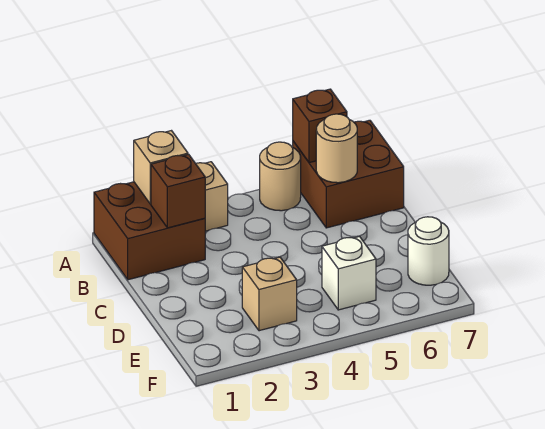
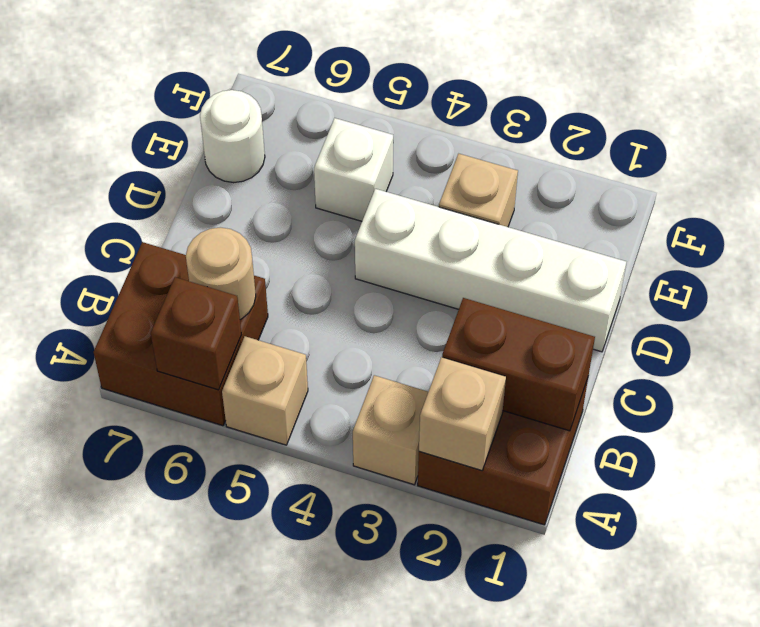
tan round brick A5 level 1 -> tan brick A5 level 1
brown brick B2 level 2 -> brown brick B1:B2 level 2
none -> white brick D1:D4 level 1

